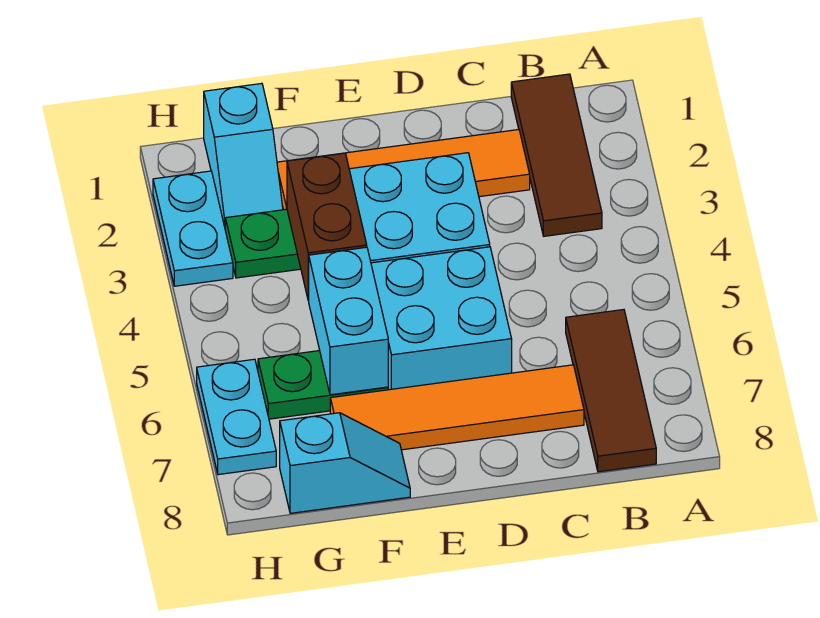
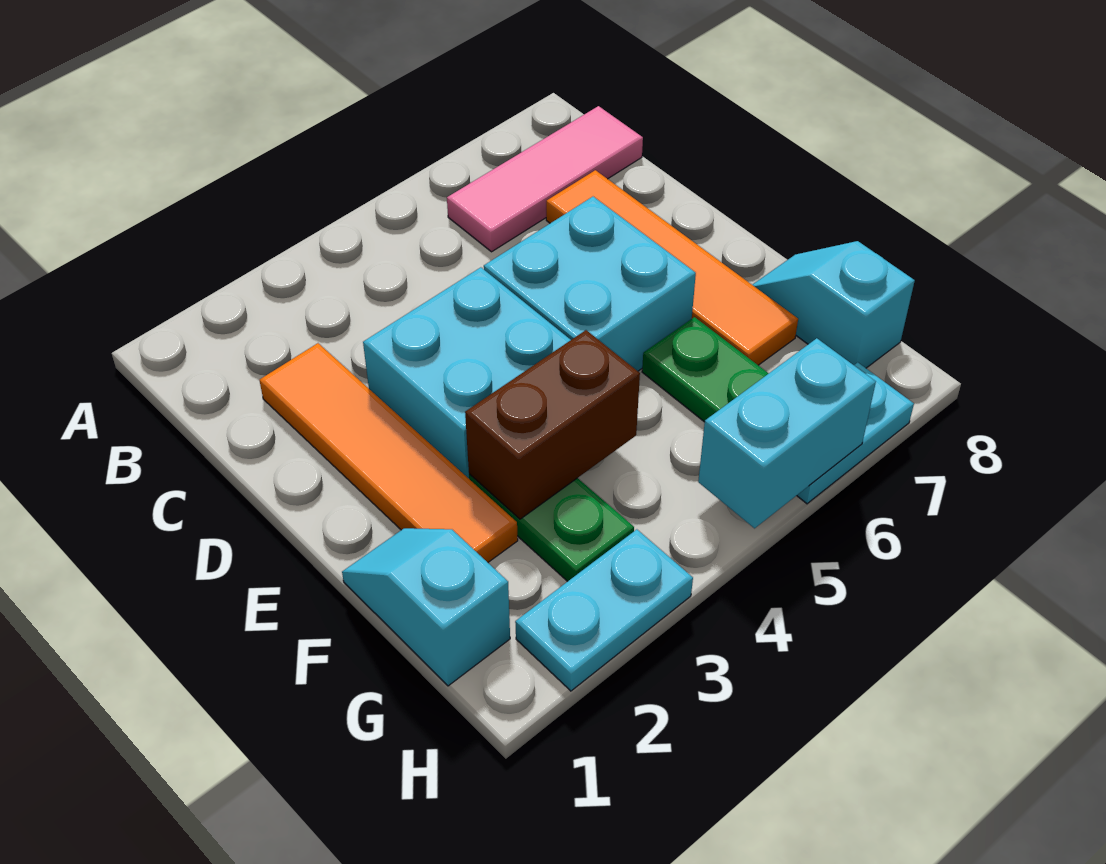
brown tile B1:B3 level 1 -> none
brown tile B6:B8 level 1 -> pink tile B6:B8 level 1
cyan brick F5:F6 level 2 -> cyan brick H5:H6 level 2
cyan slope G1:G2 level 1 top 1 -> cyan slope F1:G1 level 1 top G

